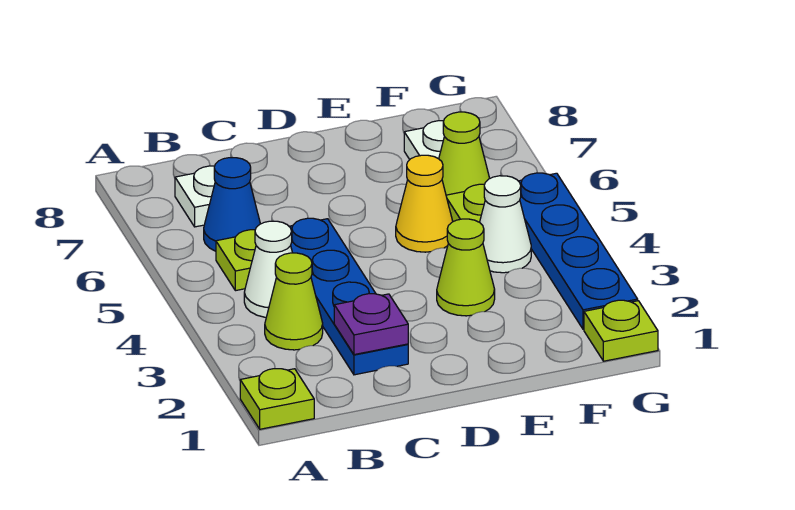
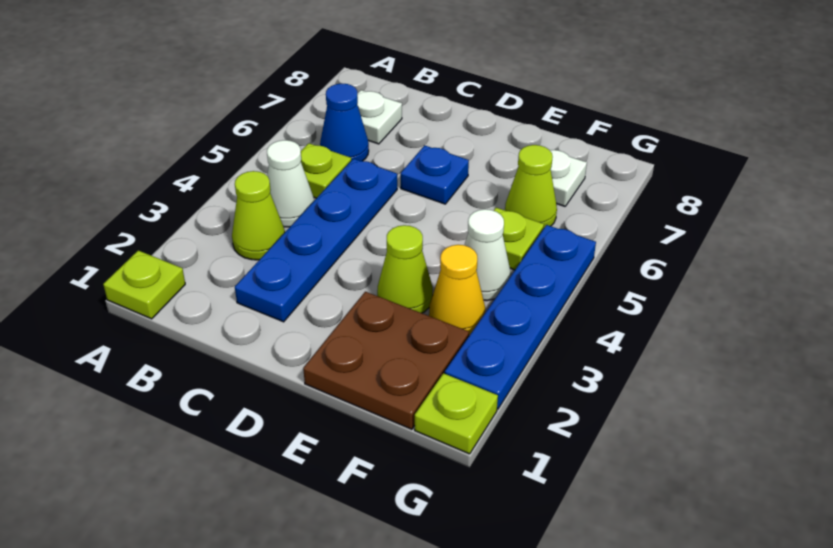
purple plate C2 level 2 -> none
none -> blue plate D6 level 1
none -> brown plate E1:F2 level 1
yellow cone E5 level 1 -> yellow cone F3 level 1

